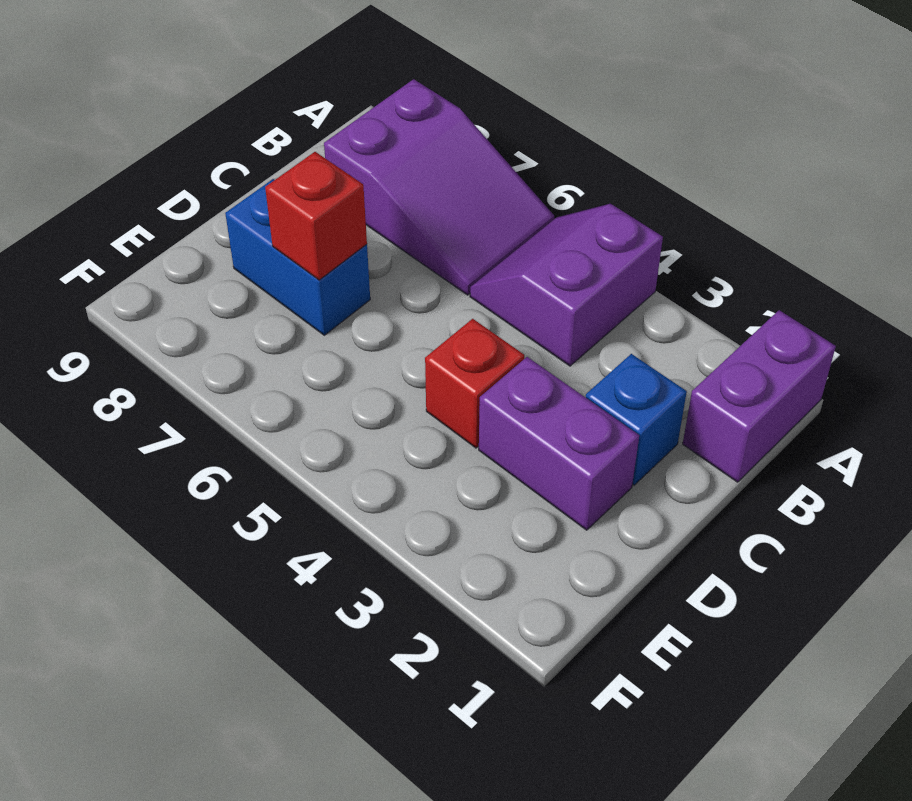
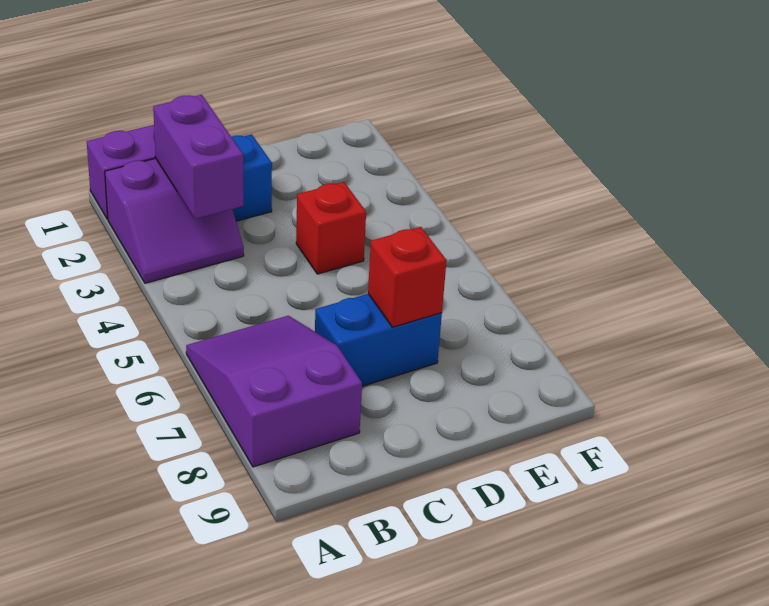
purple slope A4:B5 level 1 top 4 -> purple slope A2:B3 level 1 top 2
purple brick D2:D3 level 1 -> purple brick B2:B3 level 2
blue brick D7:D8 level 1 -> blue brick C7:D7 level 1

